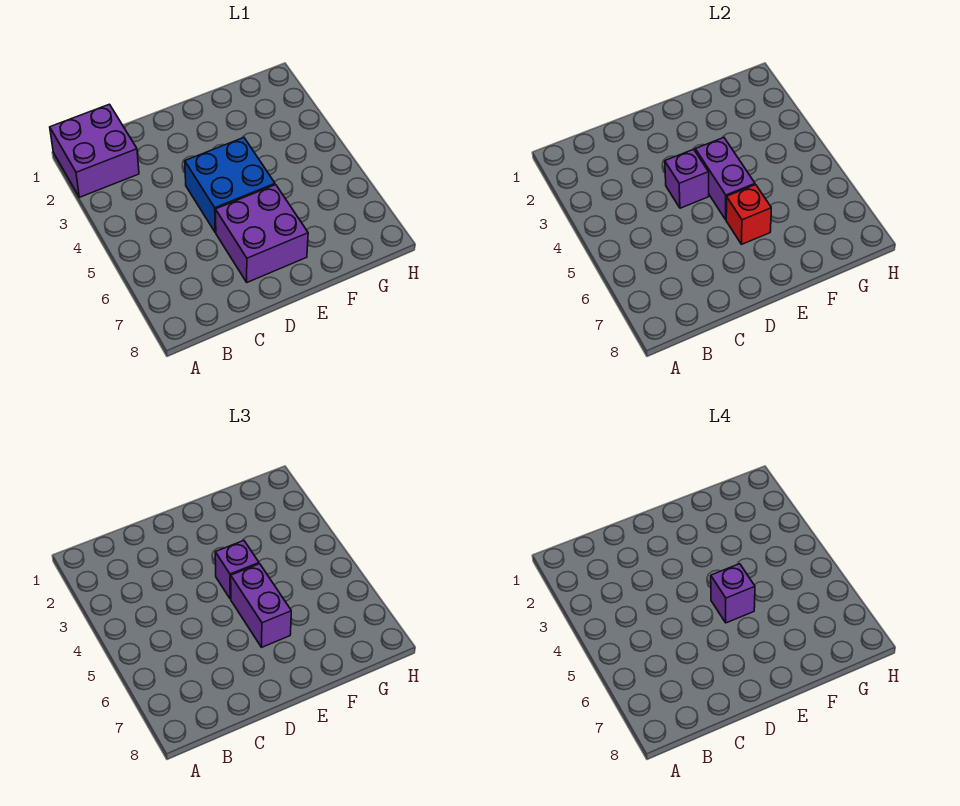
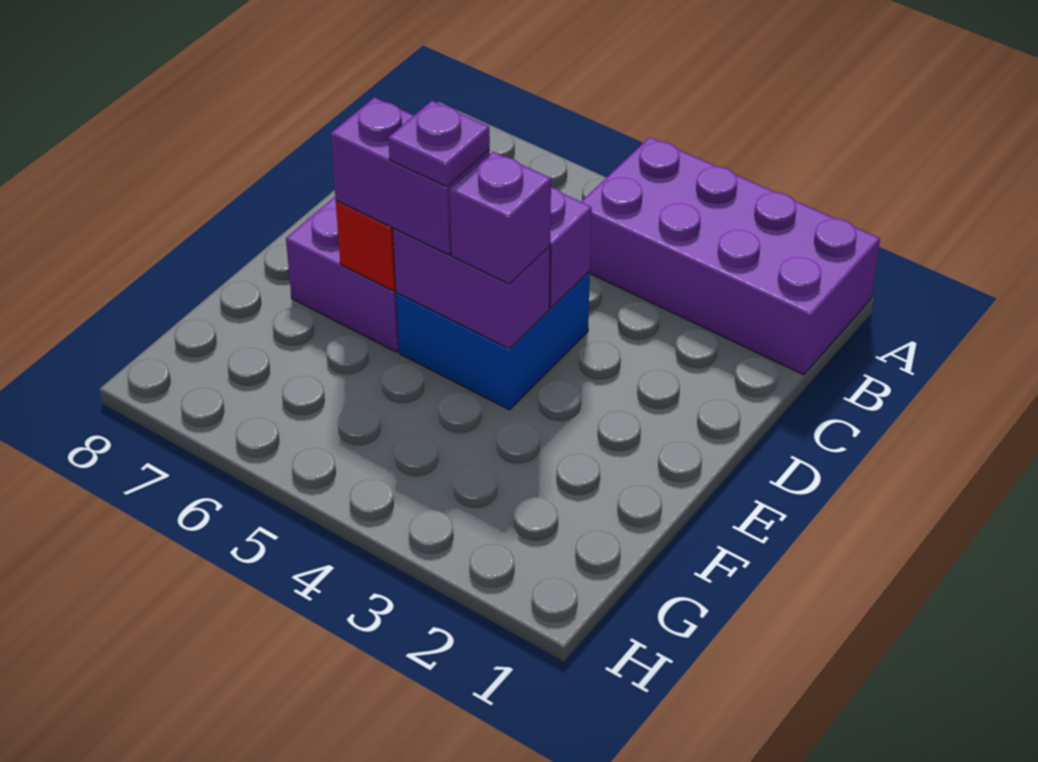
purple brick A1:B2 level 1 -> purple brick A1:B4 level 1
purple brick E5 level 4 -> purple plate E5 level 4

